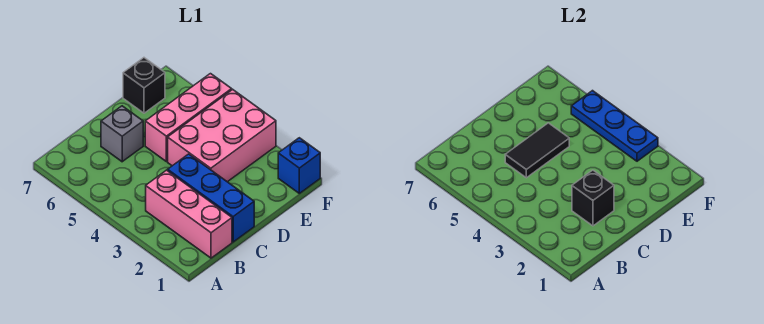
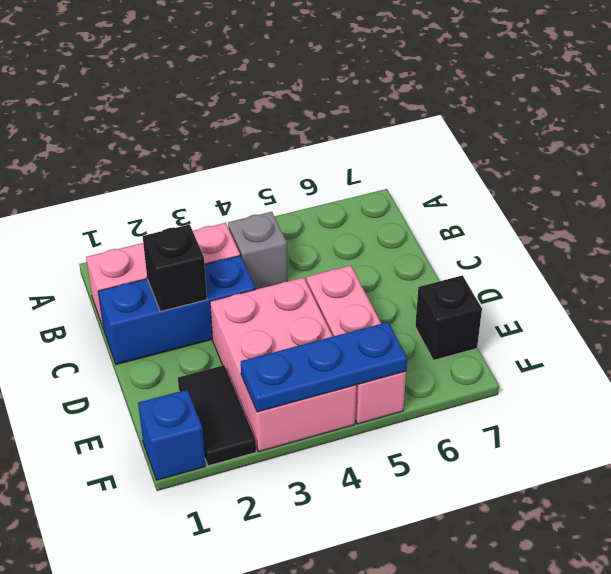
black tile C5:D5 level 2 -> black tile E2:F2 level 1
grey brick C6 level 1 -> grey brick B4 level 1

